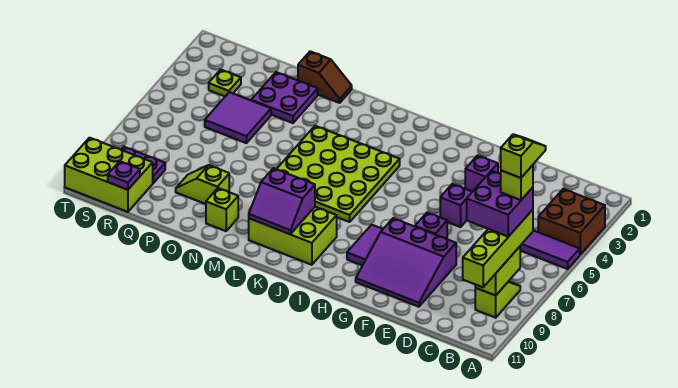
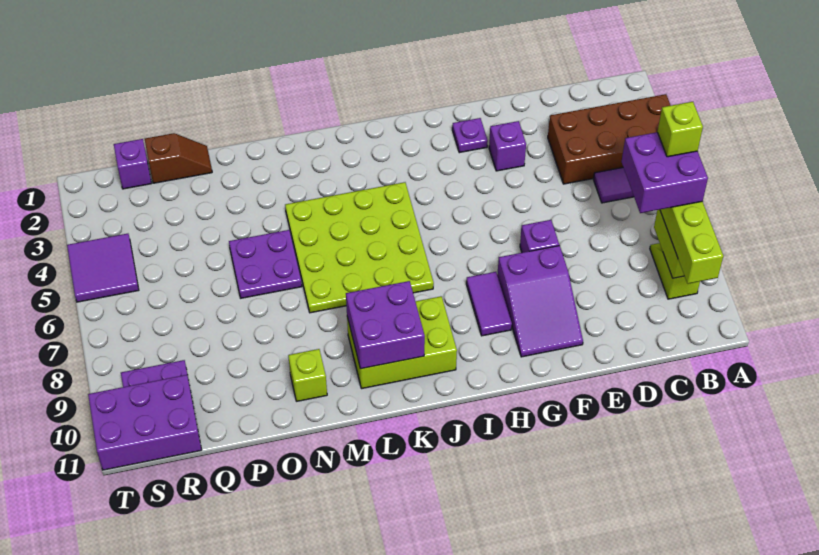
brown brick A3:B4 level 1 -> brown brick A3:D4 level 1
lime slope B6:B7 level 6 top 7 -> none
purple slope E8:G10 level 1 top 8 -> purple slope F8:G10 level 1 top 8
purple brick F5 level 1 -> purple brick R1 level 1
purple slope K9:L10 level 2 top 9 -> purple brick K9:L10 level 2
brown slope N1:O1 level 1 top O -> brown slope P1:Q1 level 1 top Q
purple plate O2:P3 level 1 -> purple plate N5:O6 level 1
lime slope O9:P9 level 1 top O -> none
purple tile P4:Q5 level 1 -> purple tile S4:T5 level 1
lime plate R3 level 1 -> none
lime brick R10:T11 level 1 -> purple brick R10:T11 level 1
purple plate R11 level 2 -> purple plate G2 level 1

